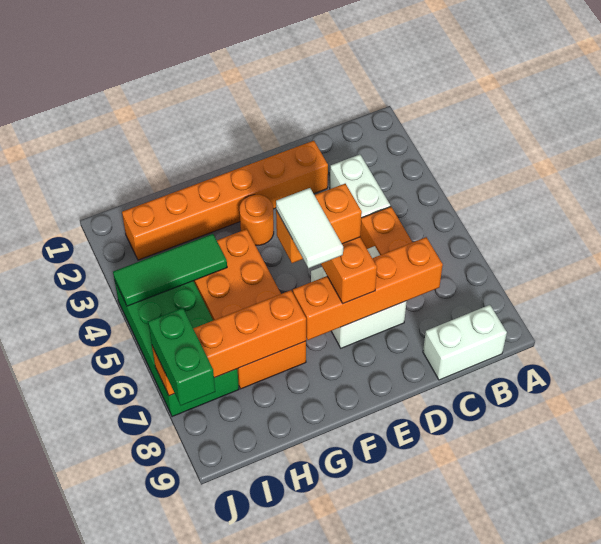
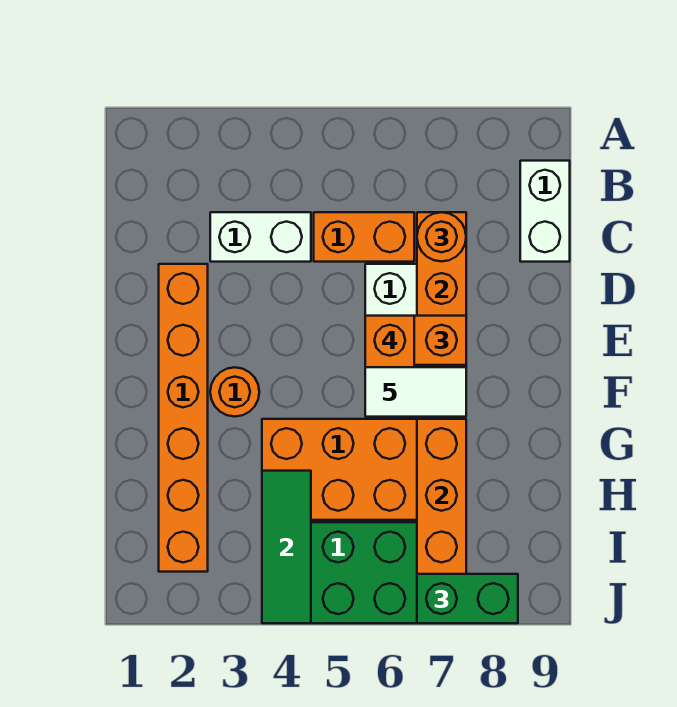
none -> orange round brick C7 level 3

